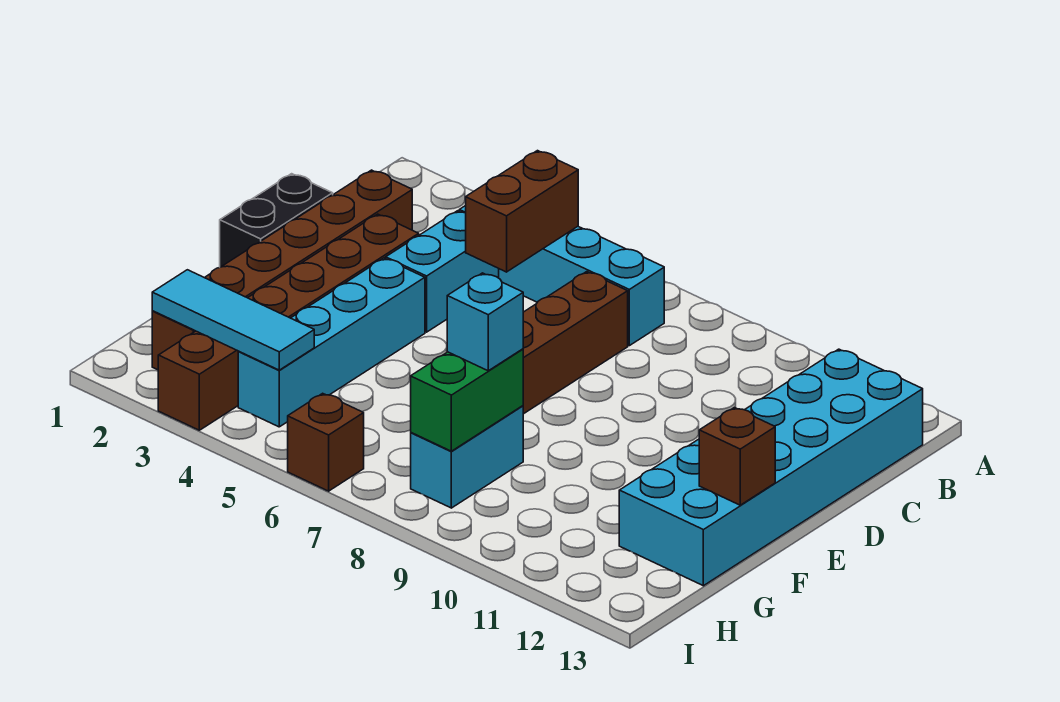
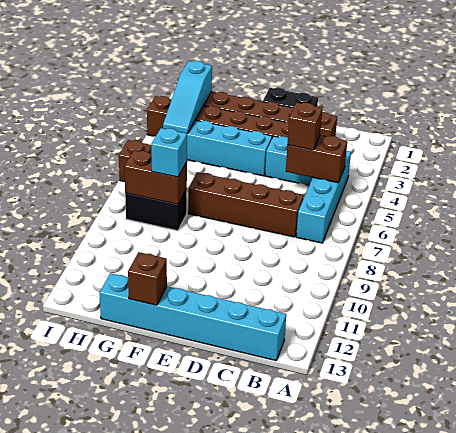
cyan brick B12:G13 level 1 -> cyan brick B13:G13 level 1
none -> brown brick C5 level 3
cyan brick G8:H8 level 1 -> black brick G8:H8 level 1
green brick G8:H8 level 2 -> brown brick G8:H8 level 2
cyan tile H2:H4 level 2 -> cyan slope H2:H4 level 2 top 2

